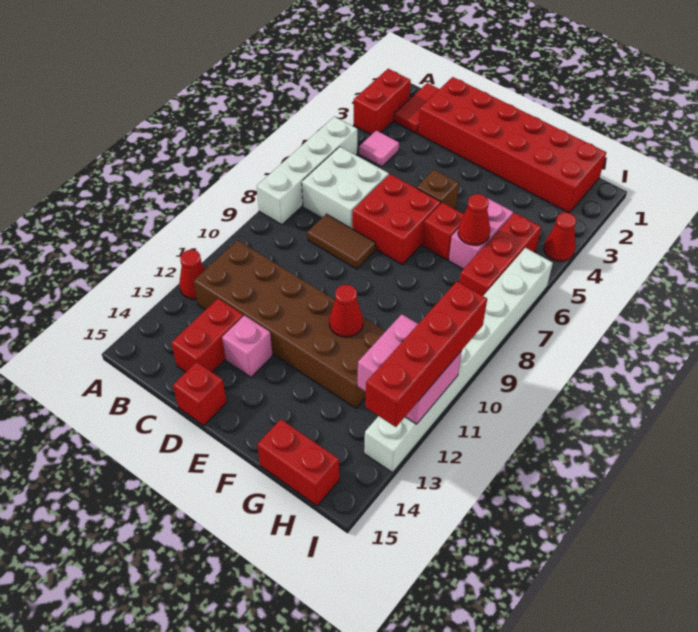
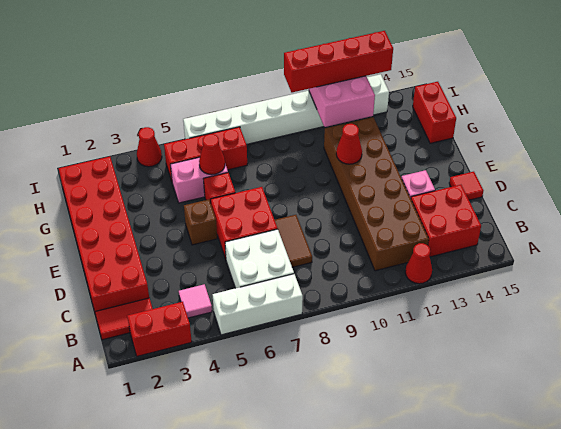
white brick A5:A8 level 1 -> white brick A5:A7 level 1
red brick C13:C14 level 1 -> red brick B13:C14 level 1
red brick D15 level 1 -> red tile D15 level 1

